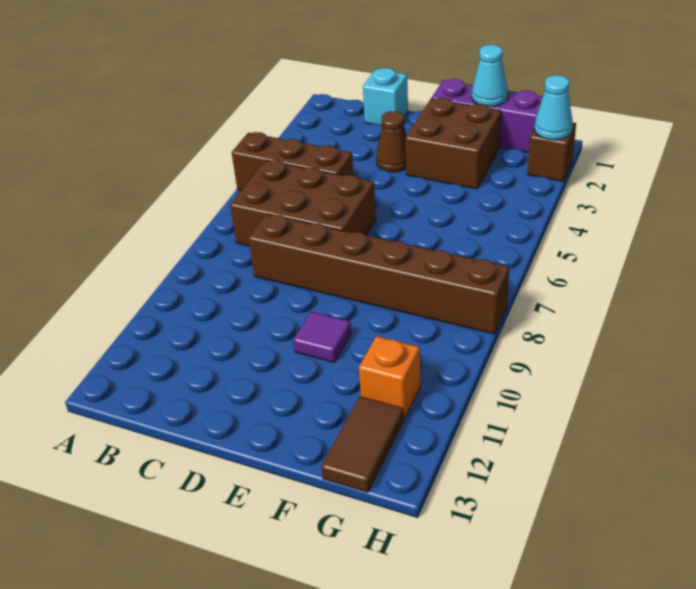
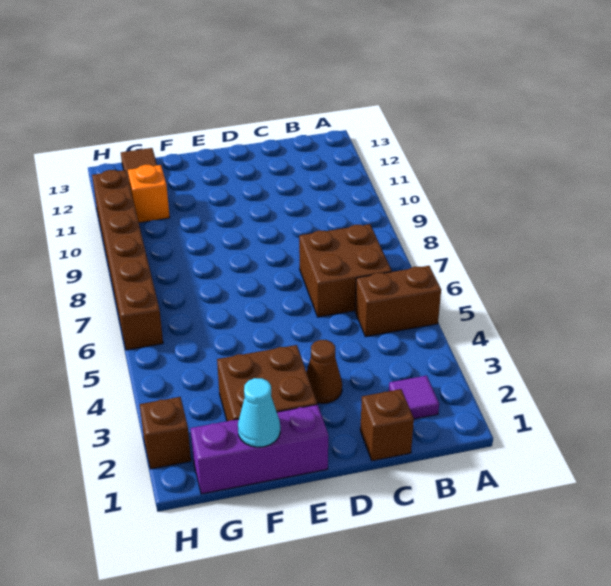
brown brick A5:C5 level 1 -> brown brick A5:B5 level 1
brown brick B6:D7 level 1 -> brown brick B6:C7 level 1
cyan brick C1 level 1 -> brown brick C1 level 1
brown brick C8:H8 level 1 -> brown brick H6:H11 level 1
purple tile E10 level 1 -> purple tile B2 level 1
cyan cone H2 level 2 -> none

